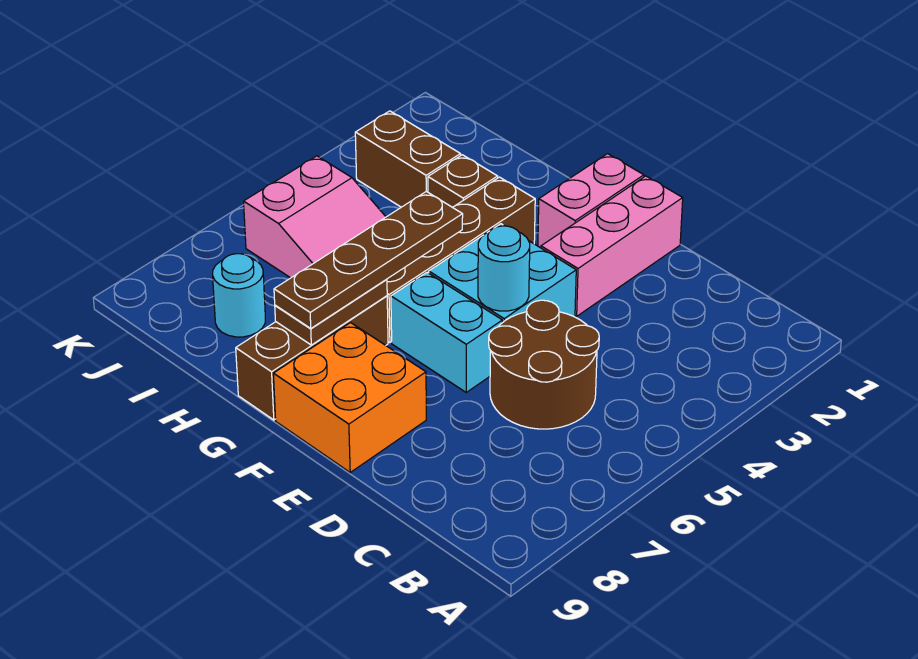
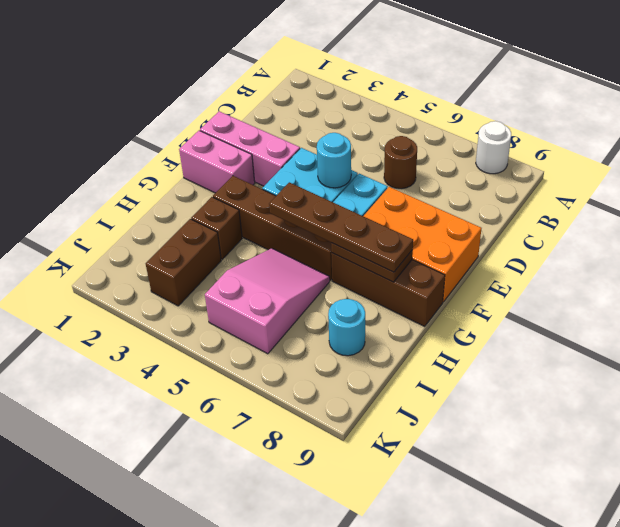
none -> white round brick A8 level 1
brown round brick C5:D6 level 1 -> brown round brick C6 level 1
orange brick E8:F9 level 1 -> orange brick E7:F9 level 1

